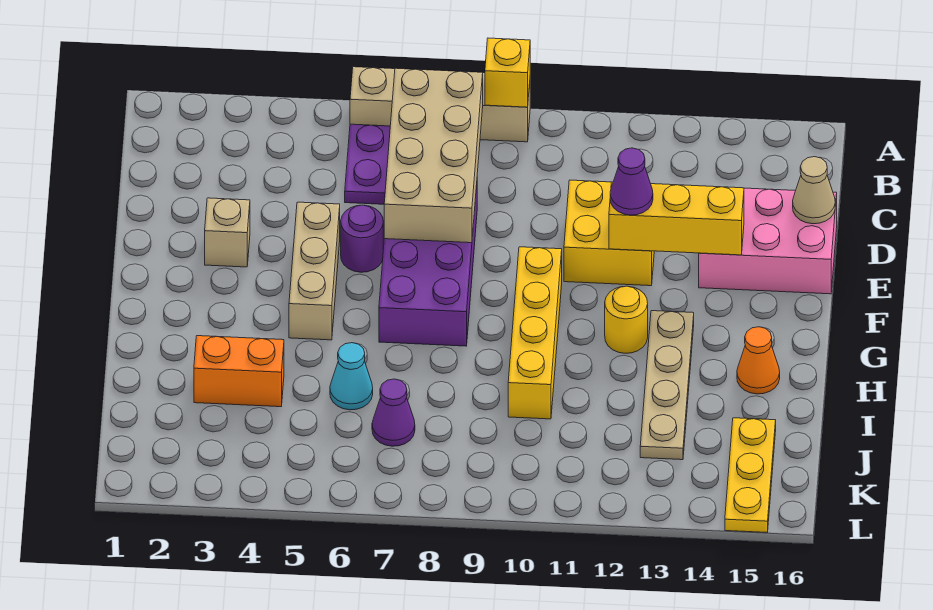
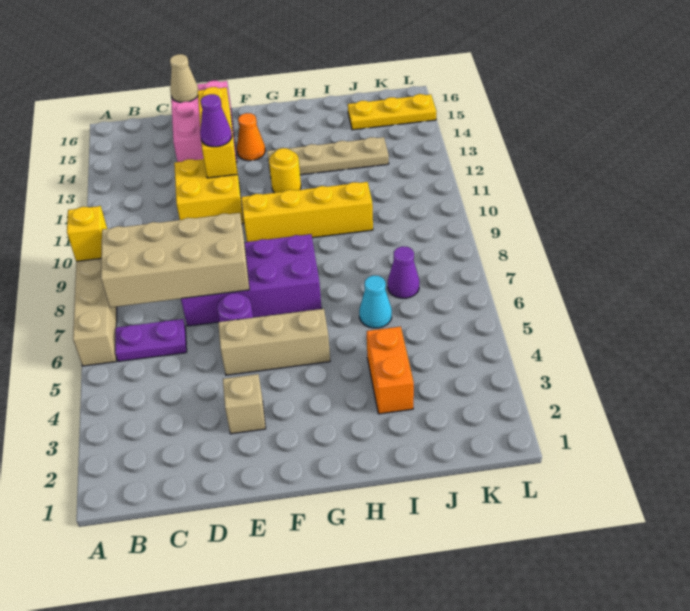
orange cone H15 level 1 -> orange cone F14 level 1

